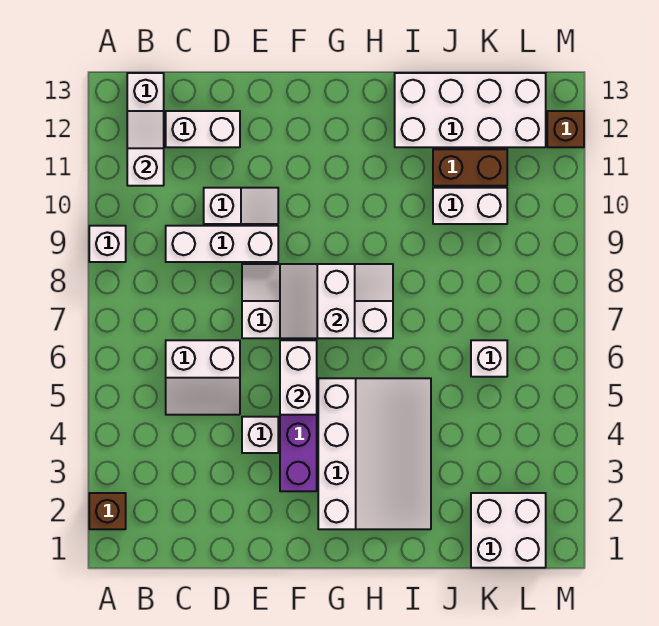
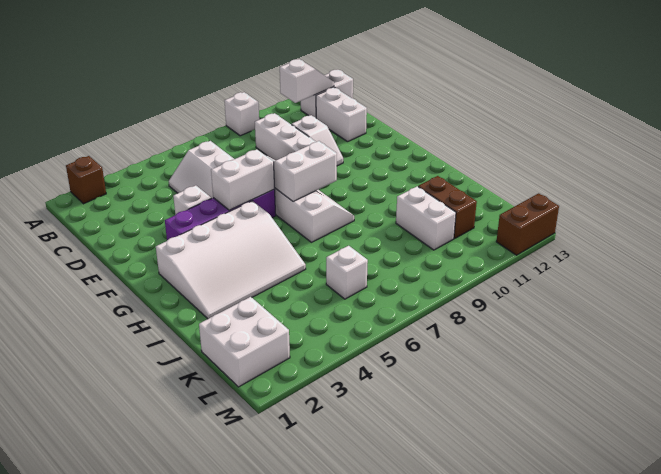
white brick I12:L13 level 1 -> none
brown brick M12 level 1 -> brown brick M12:M13 level 1

